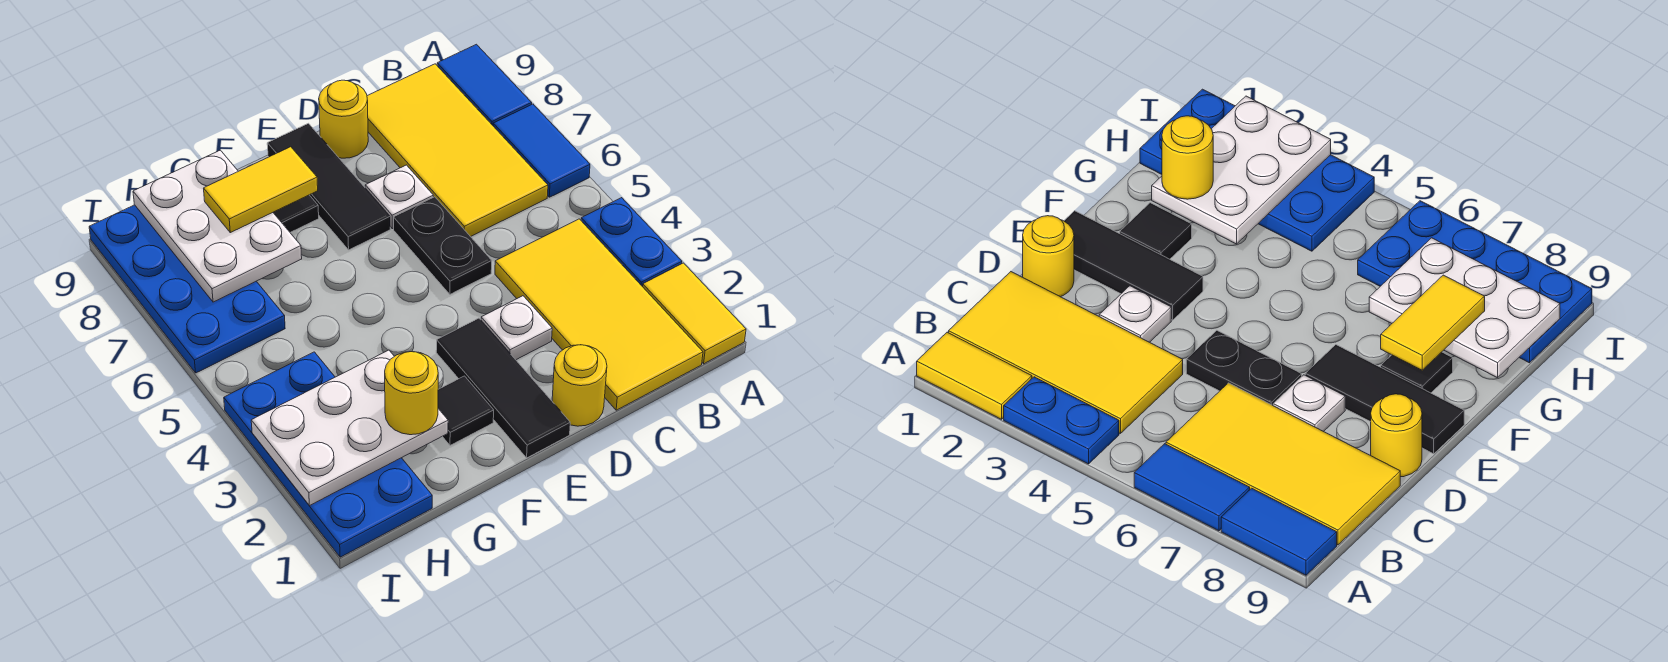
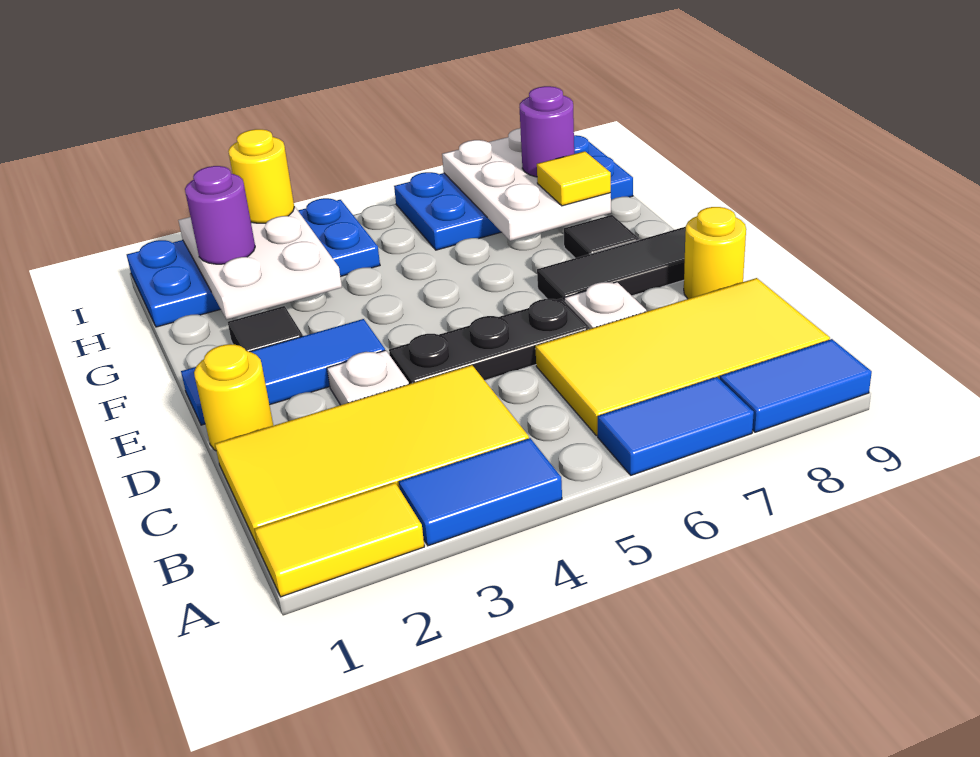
blue plate A3:A4 level 1 -> blue tile A3:A4 level 1
black plate D5:D6 level 1 -> black plate D4:D6 level 1
black tile E1:E3 level 1 -> blue tile E1:E3 level 1
yellow tile F8:G8 level 3 -> yellow tile G8 level 3
yellow round brick G2 level 3 -> yellow round brick I3 level 3
white plate G7:H9 level 2 -> white plate G7:I8 level 2
none -> purple round brick H2 level 3
none -> purple round brick H8 level 3

